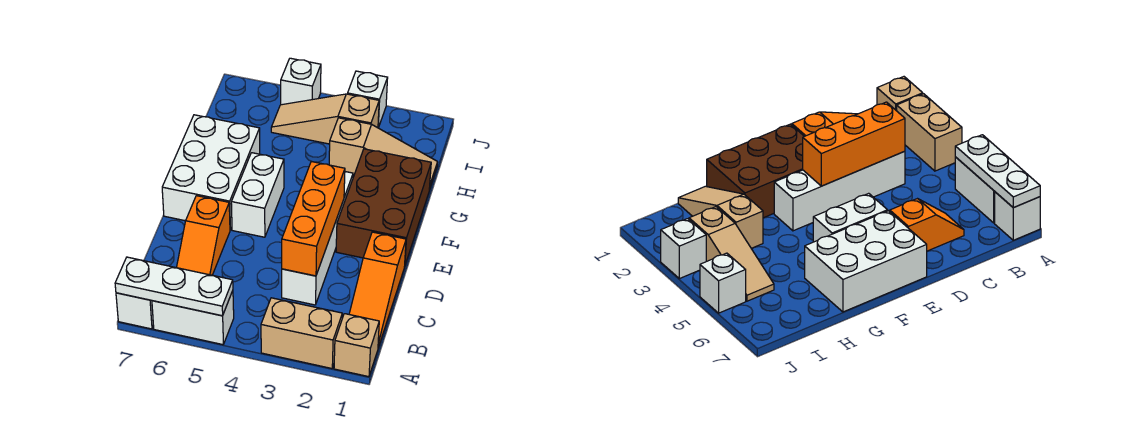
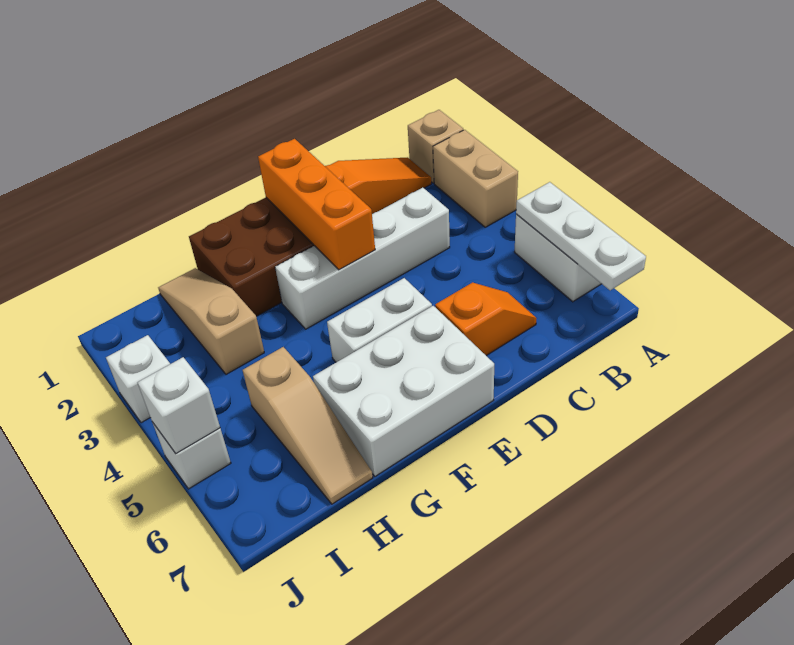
white brick A7 level 1 -> white brick J5 level 2
orange brick C3:E3 level 2 -> orange brick E1:E3 level 2
tan slope I3:I5 level 1 top 3 -> tan slope H5:H7 level 1 top 5

